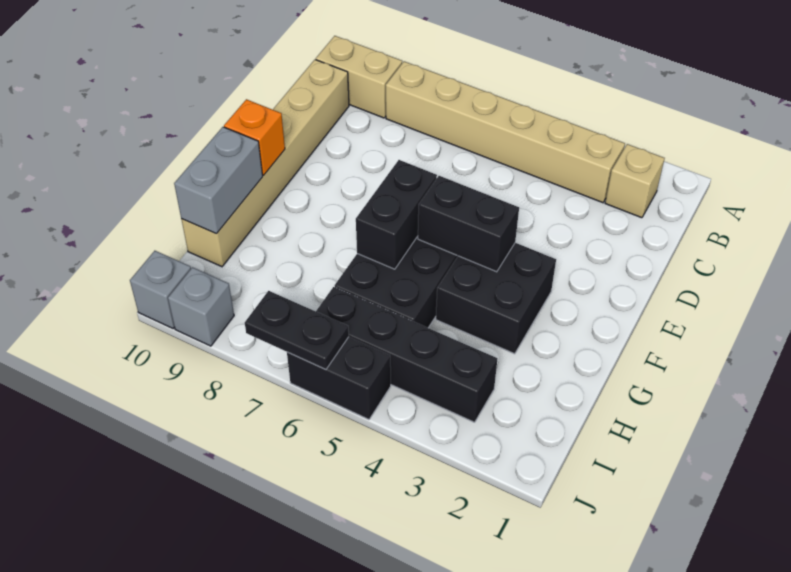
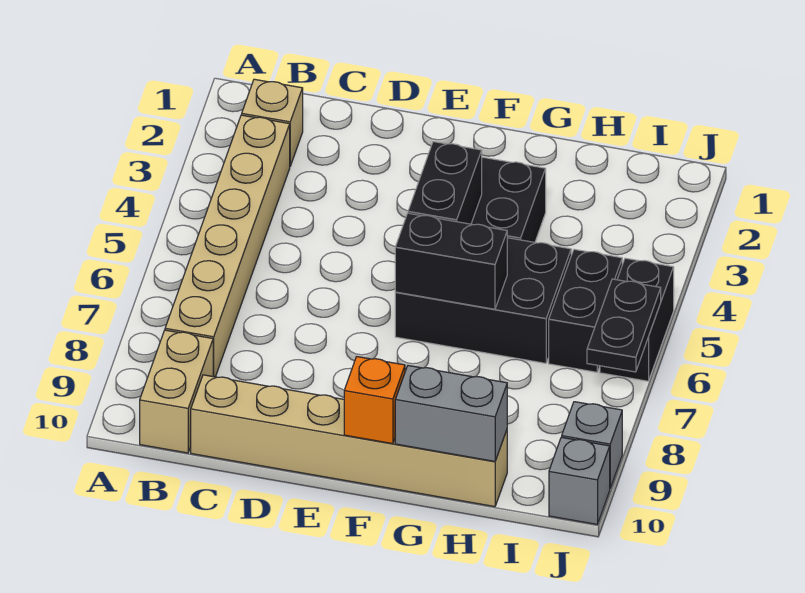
black brick I3:I6 level 1 -> black brick I5:I6 level 1

